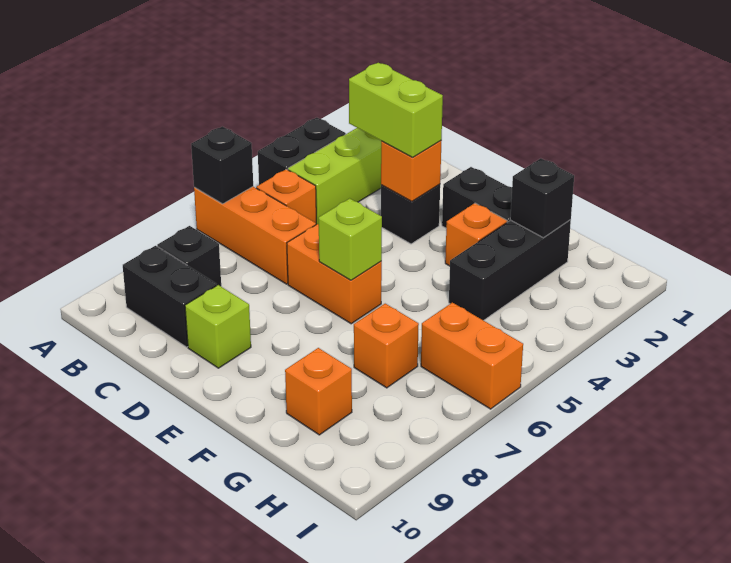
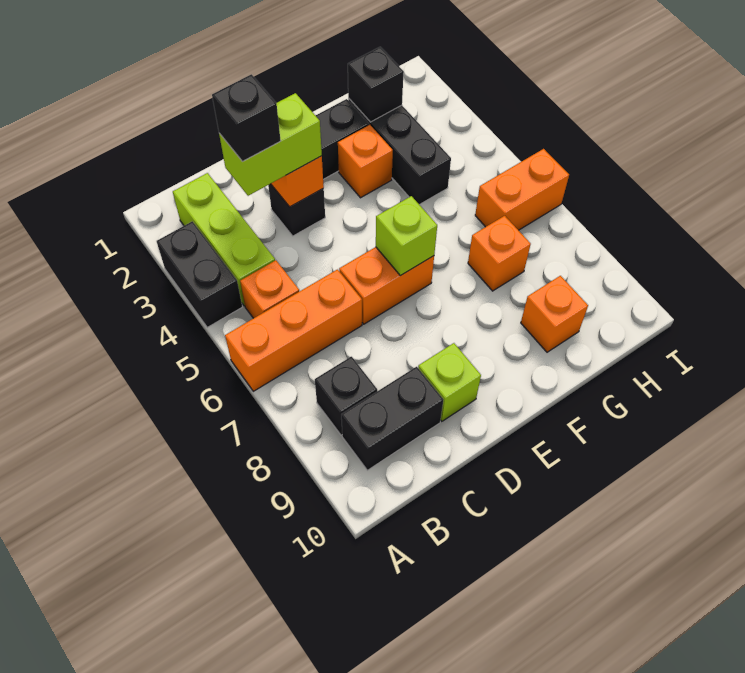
black brick A6 level 2 -> black brick C3 level 4

